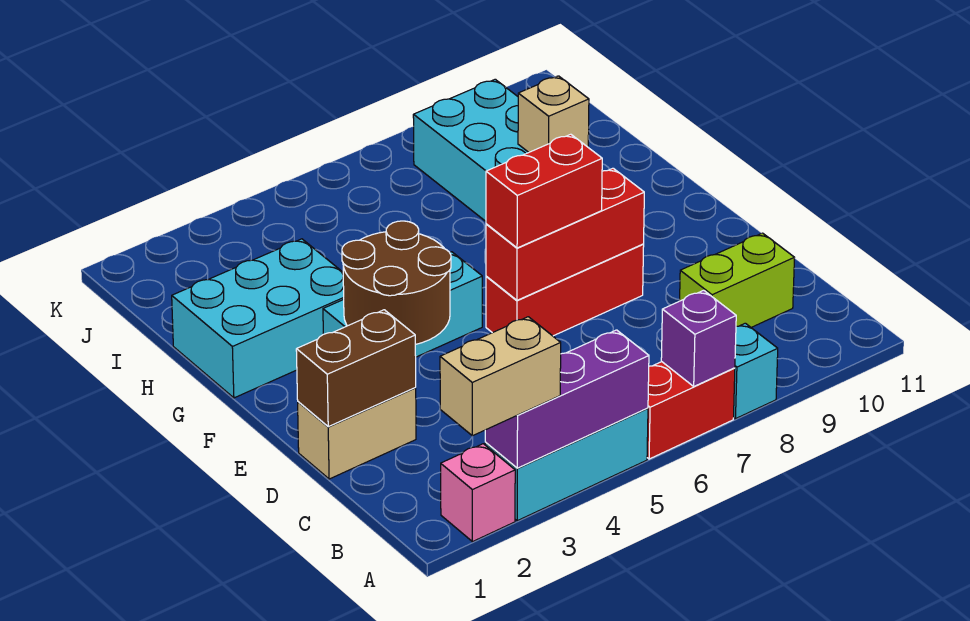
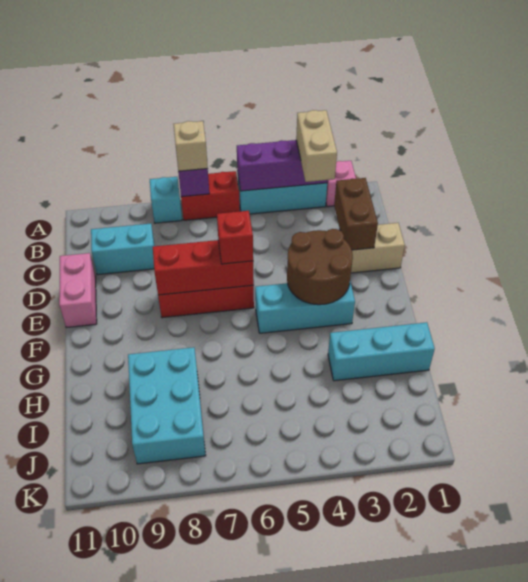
tan brick A2:A3 level 3 -> tan brick A3:B3 level 3
lime brick C9:C10 level 1 -> cyan brick C9:C10 level 1
brown brick D1:D2 level 2 -> brown brick C2:D2 level 2
none -> pink brick D11:E11 level 1
red brick E6:E7 level 3 -> red brick E6 level 3
cyan brick G1:H3 level 1 -> cyan brick H1:H3 level 1
tan brick H9 level 2 -> tan brick A7 level 3

